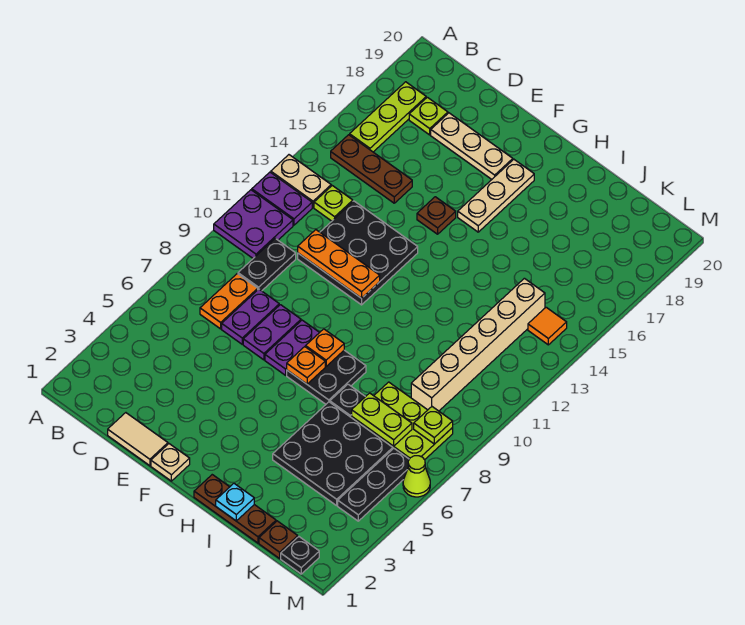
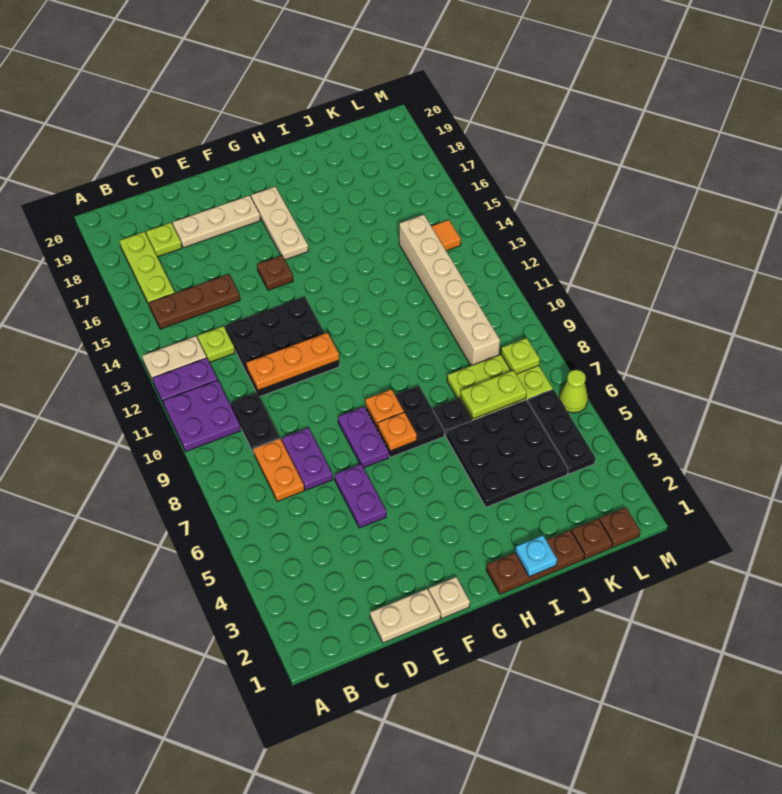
tan tile D1:E1 level 1 -> tan plate D1:E1 level 1
purple plate E7:E8 level 1 -> purple plate E5:E6 level 1
black plate L1 level 1 -> brown plate L1 level 1

